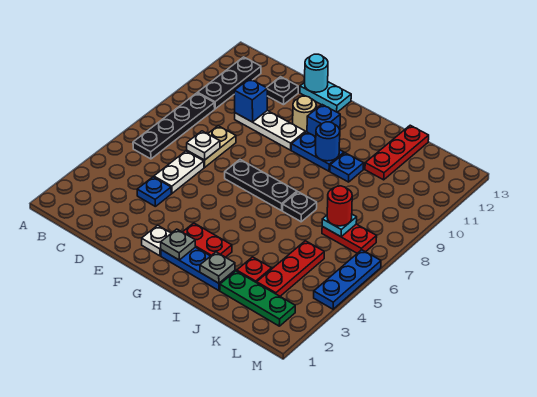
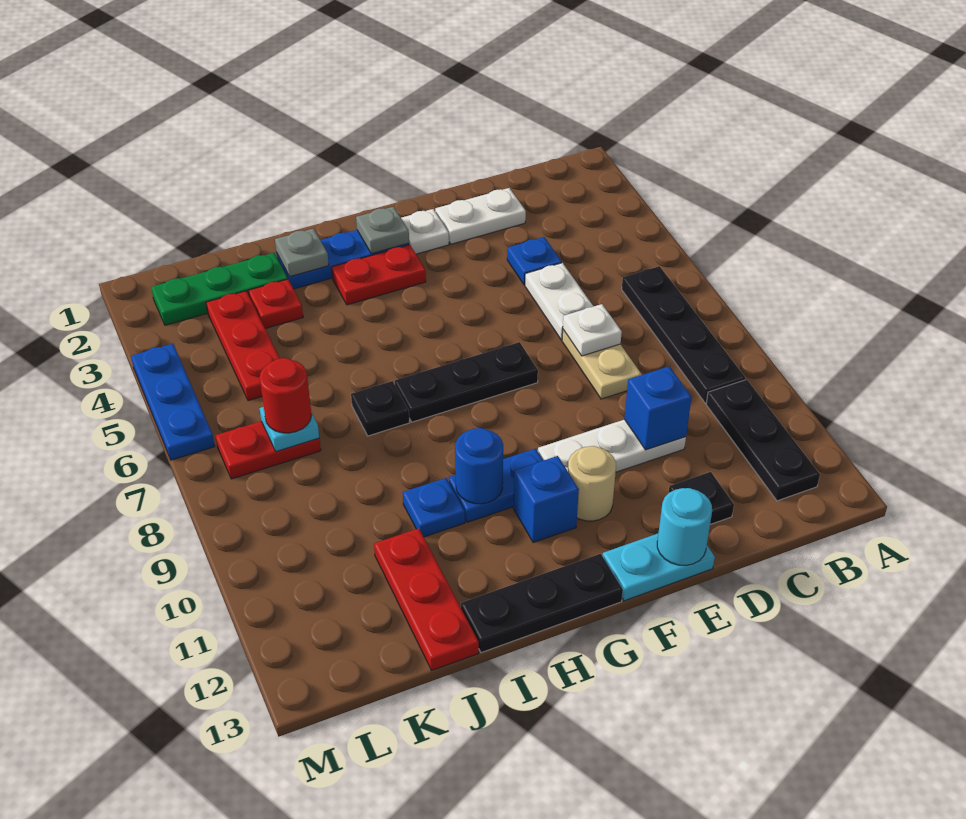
none -> white plate D2:E2 level 1
none -> black plate G13:I13 level 1

